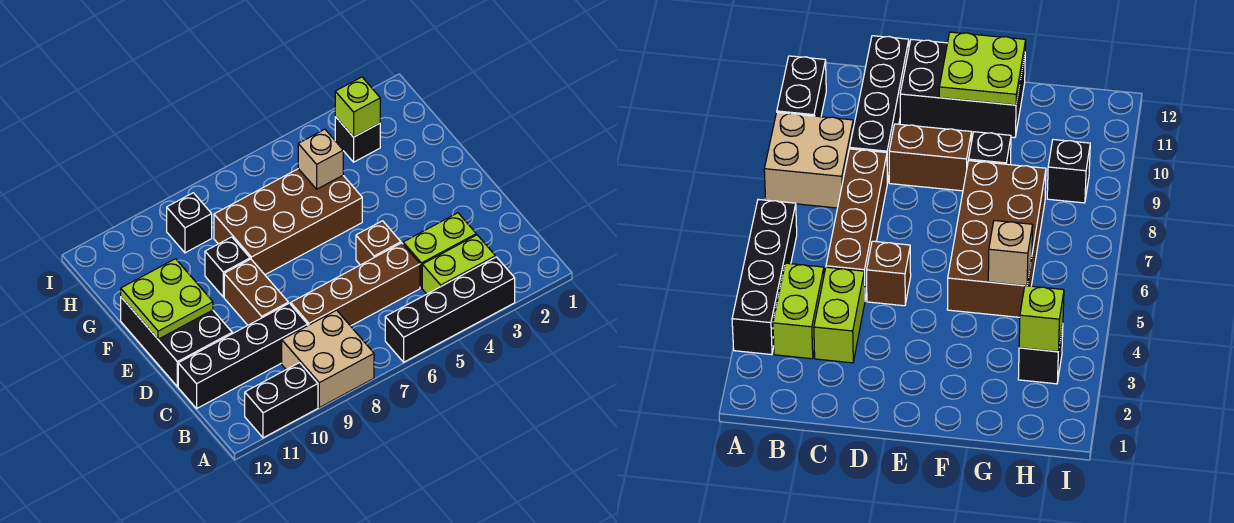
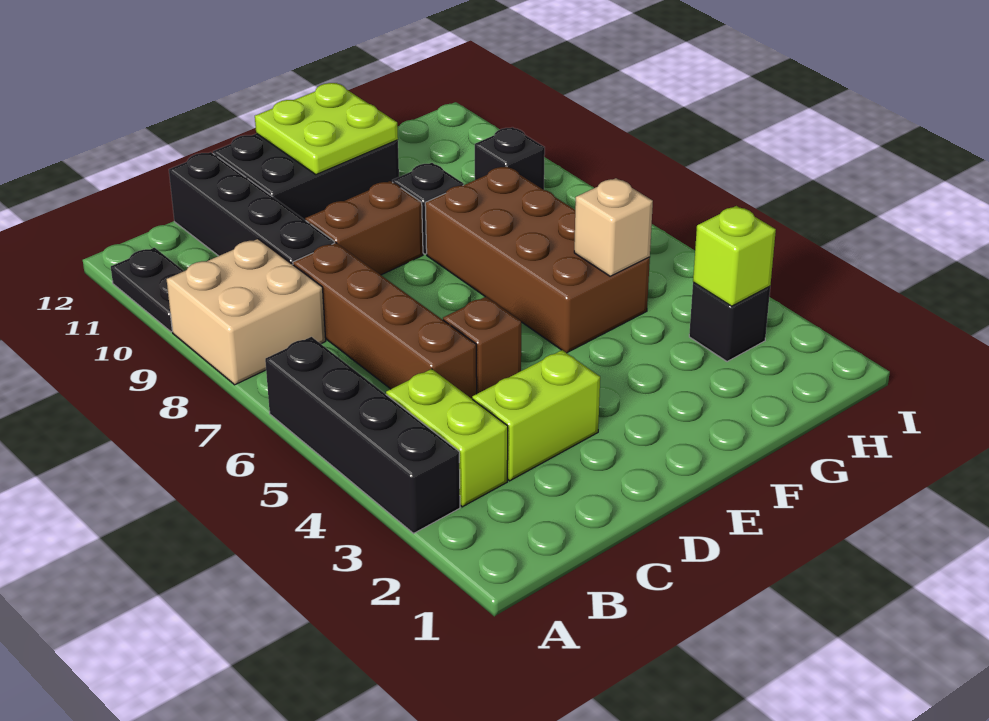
black brick A10:A11 level 1 -> black plate A10:A11 level 1
lime brick C3:C4 level 1 -> lime brick C3:D3 level 1

